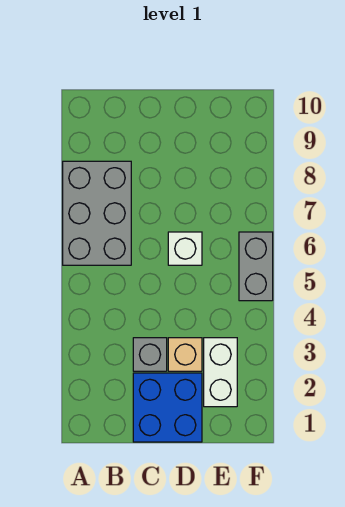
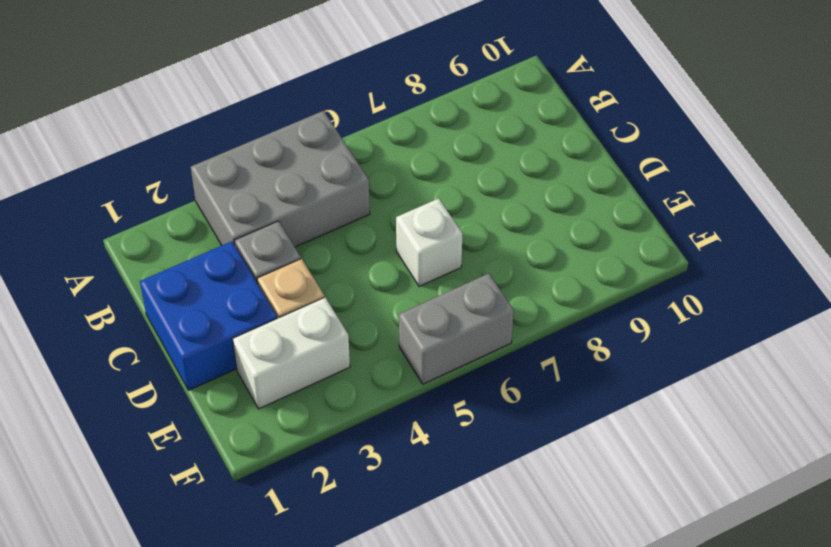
grey brick A6:B8 level 1 -> grey brick A3:B5 level 1

